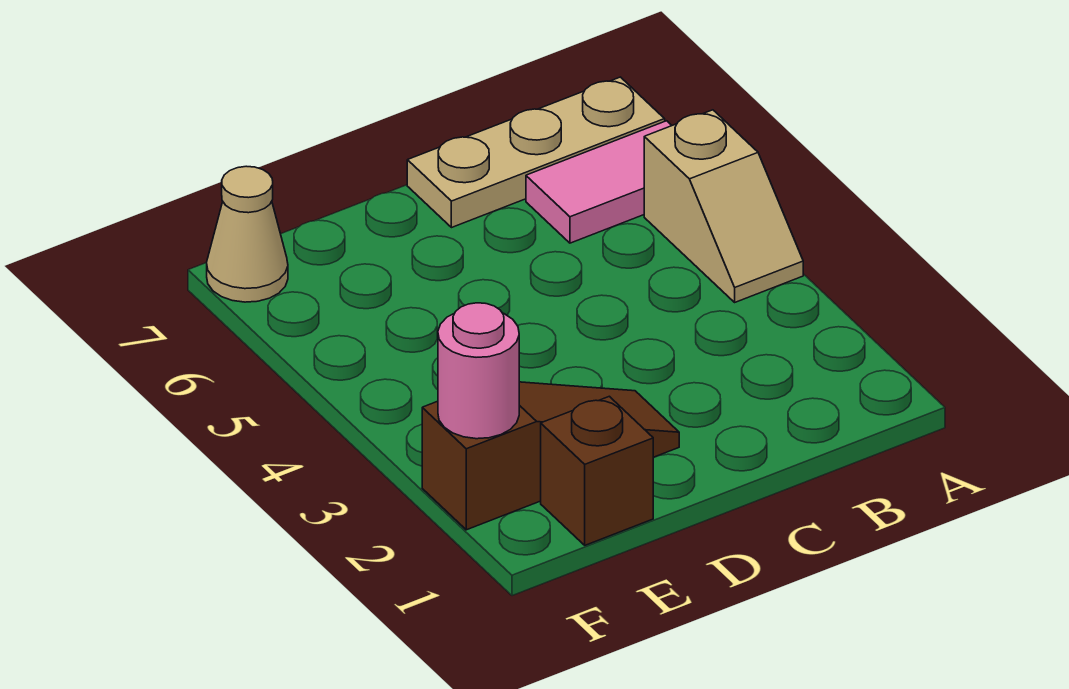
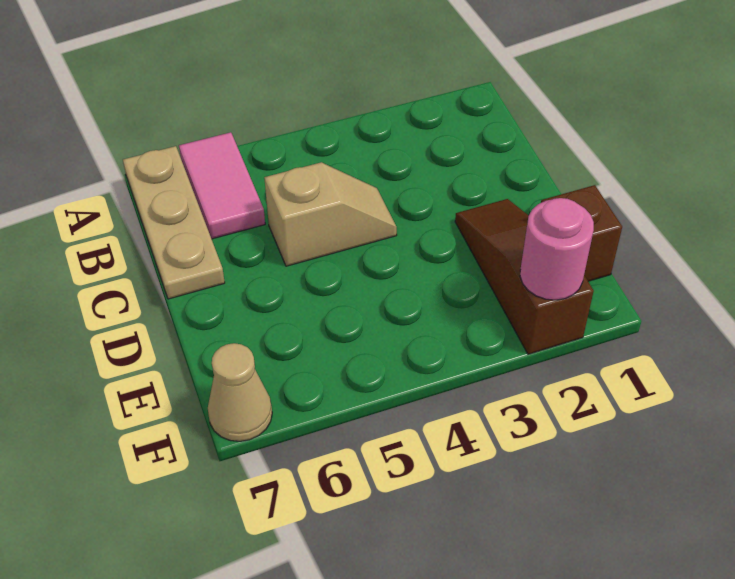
tan slope A4:A5 level 1 top 5 -> tan slope C4:C5 level 1 top 5

